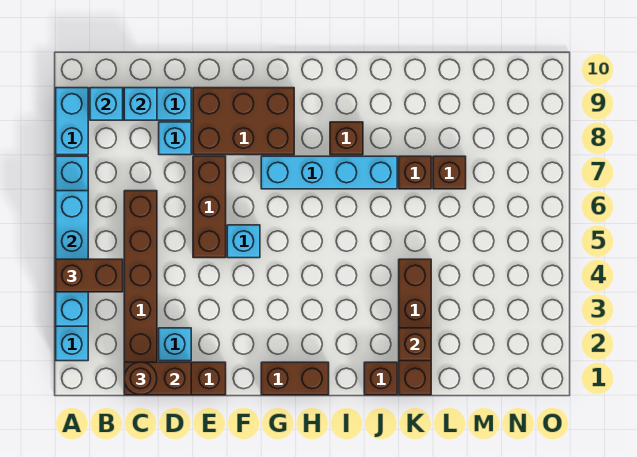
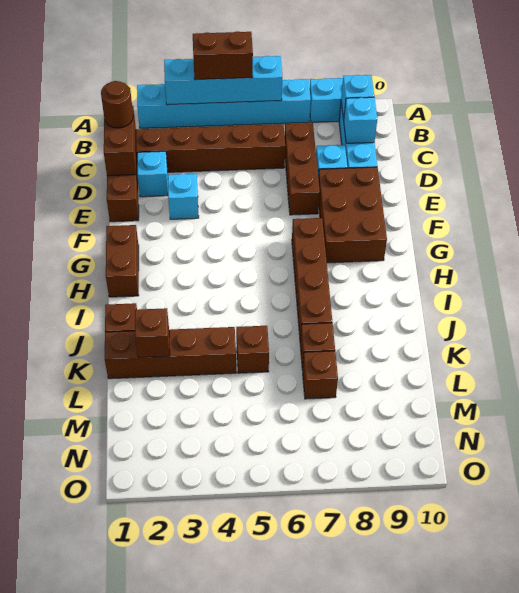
brown brick A4:B4 level 3 -> brown brick A4:A5 level 3
brown brick E5:E7 level 1 -> brown brick C7:E7 level 1
cyan brick F5 level 1 -> cyan brick E3 level 1
cyan brick G7:J7 level 1 -> brown brick G7:J7 level 1
brown brick I8 level 1 -> brown brick K5 level 1

